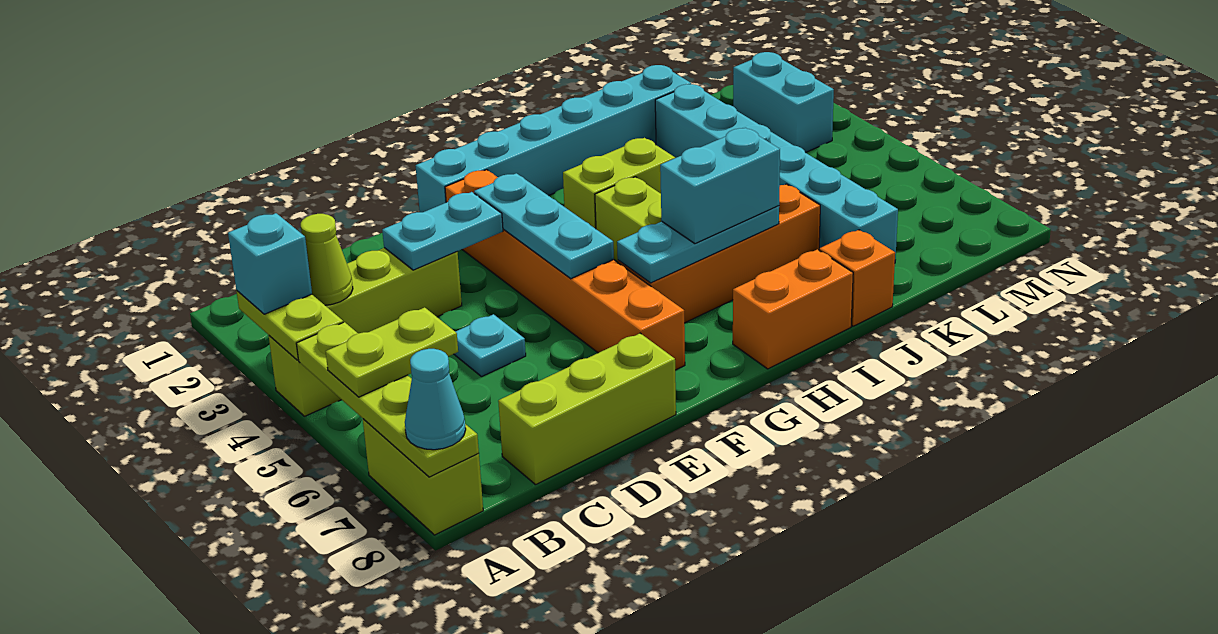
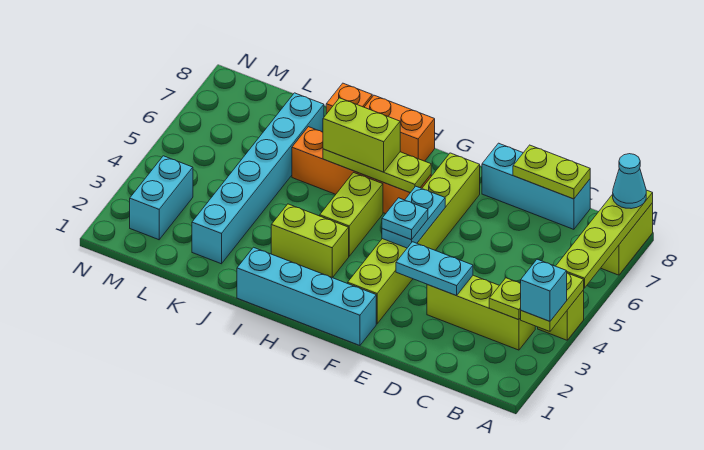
lime plate A6:B6 level 3 -> lime plate C8:D8 level 2
lime cone B3 level 2 -> lime plate B3 level 2
lime brick C8:E8 level 1 -> cyan brick C8:E8 level 1
cyan plate D5 level 1 -> cyan plate F4 level 3
cyan brick F1:K1 level 1 -> cyan brick F1:I1 level 1
orange brick F2:F7 level 1 -> lime brick F2:F7 level 1
cyan plate F3:F5 level 2 -> cyan plate F4:F5 level 2
cyan plate G6:I6 level 2 -> lime plate G6:I6 level 2
cyan brick H6:I6 level 3 -> lime brick H6:I6 level 3

